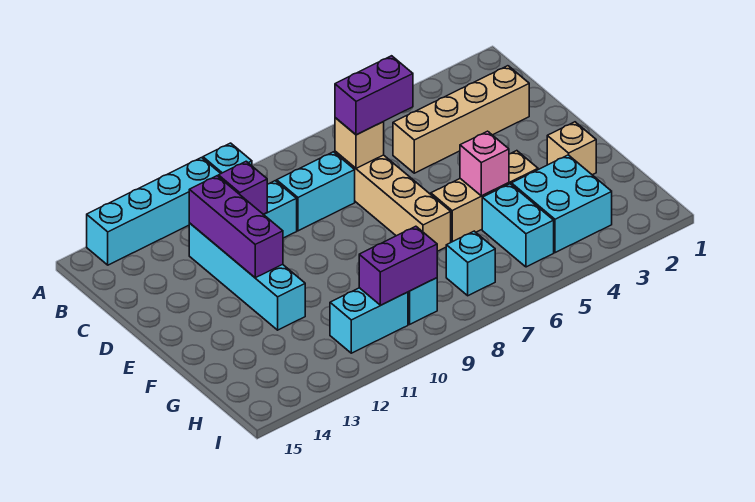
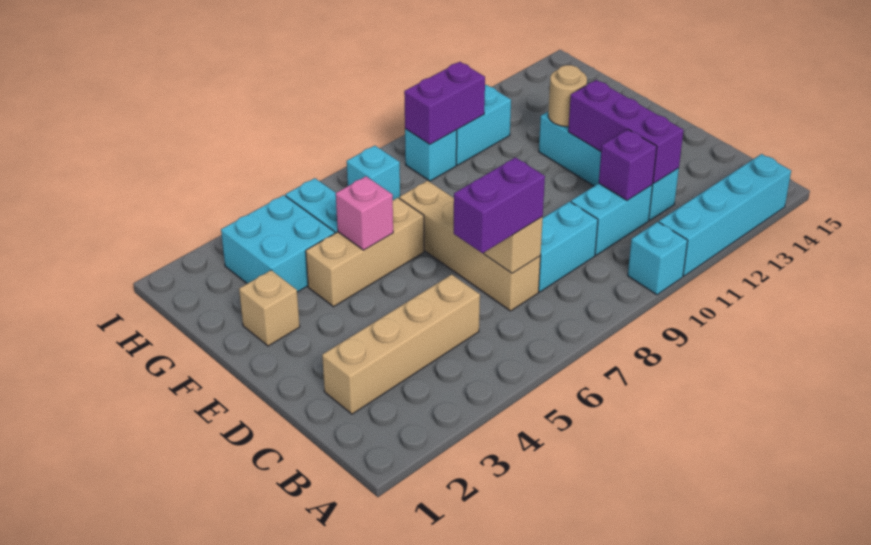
none -> tan round brick F12 level 2

